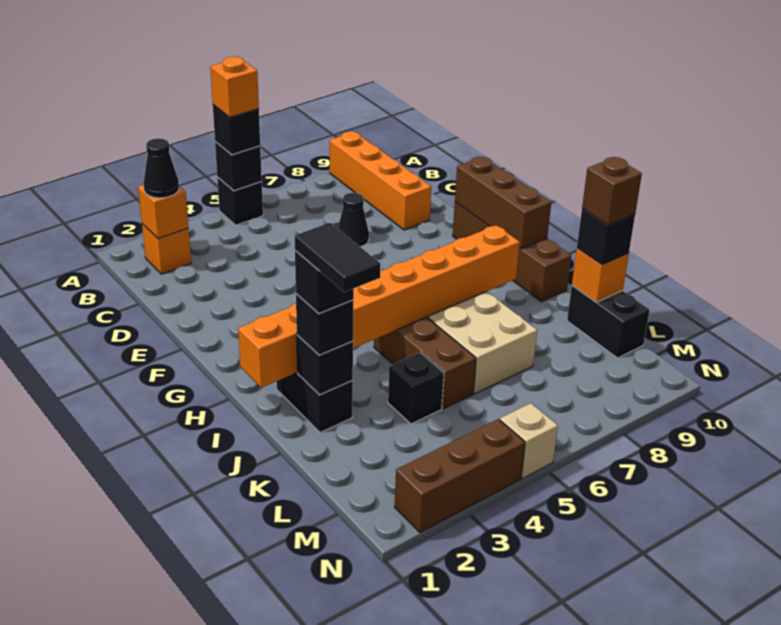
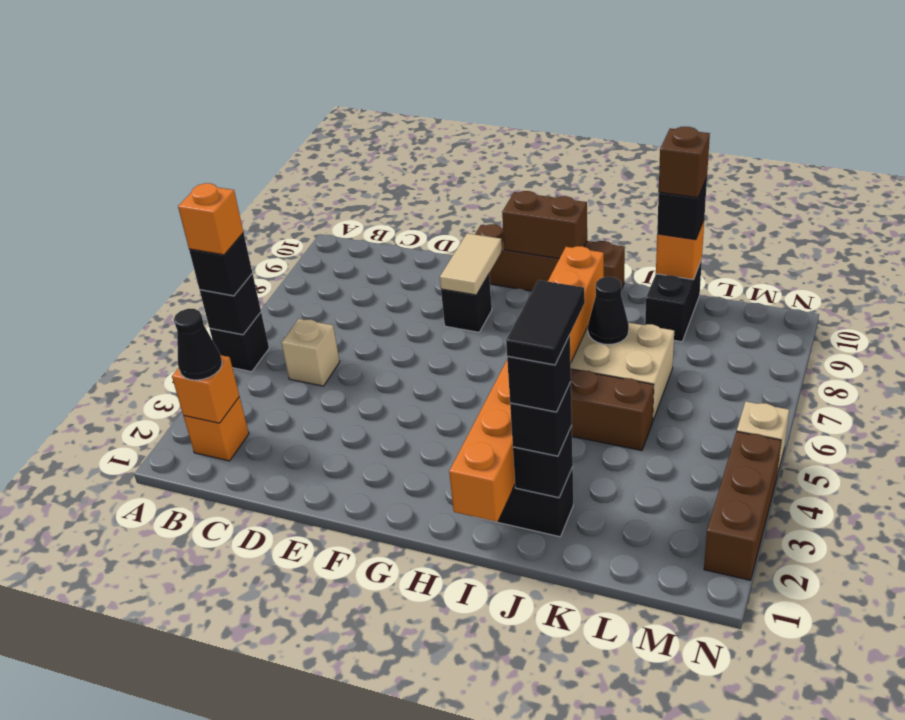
orange brick A9:D9 level 1 -> none
none -> tan brick C5 level 1
black cone D7 level 1 -> black cone J7 level 2
none -> tan tile F8:F9 level 2
brown brick F10:H10 level 2 -> brown brick G10:H10 level 2
black tile J2:K2 level 5 -> black tile J2:J3 level 5
black brick K4 level 1 -> black brick F8 level 1
black brick K10:L10 level 1 -> black brick K9:K10 level 1

